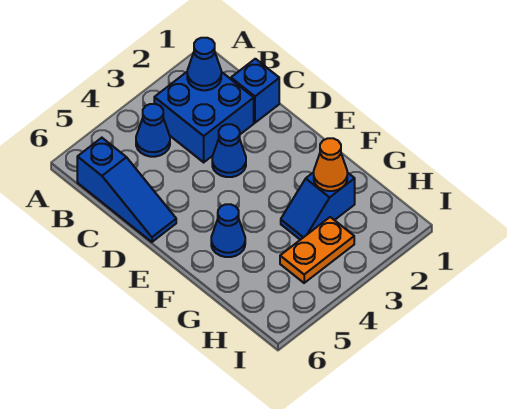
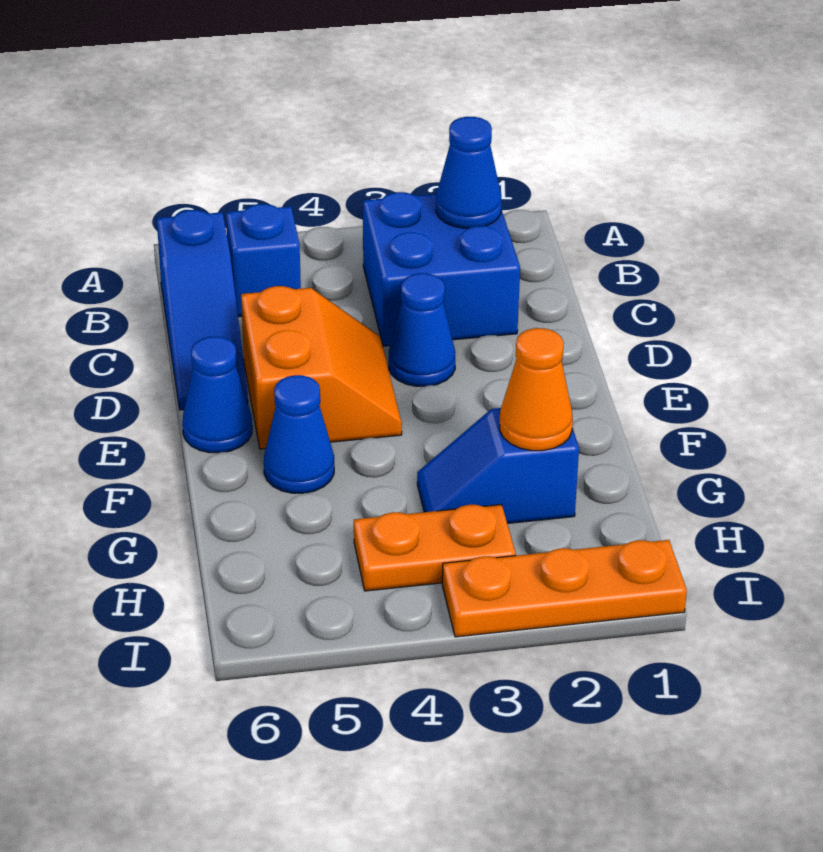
blue cone B4 level 1 -> blue cone E6 level 1
blue brick C1 level 1 -> blue brick B5 level 1
none -> orange slope D4:E5 level 1 top 5
none -> orange plate I1:I3 level 1

